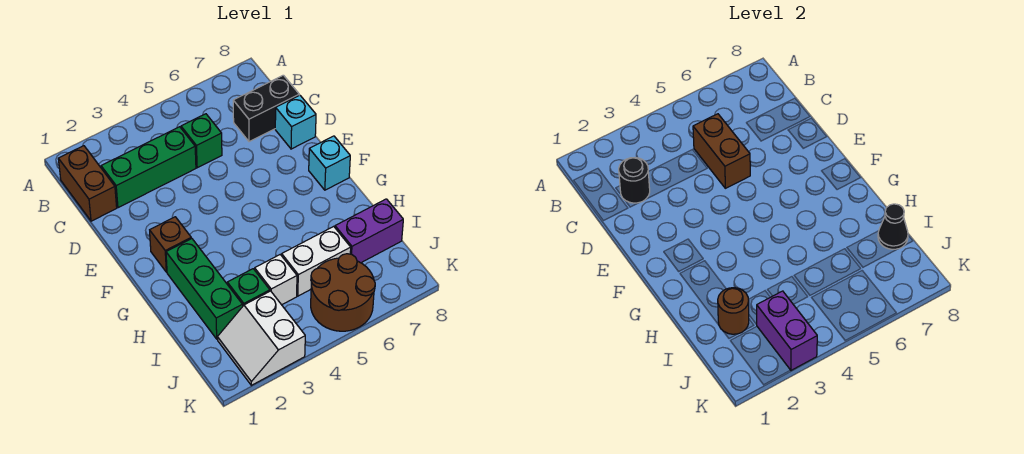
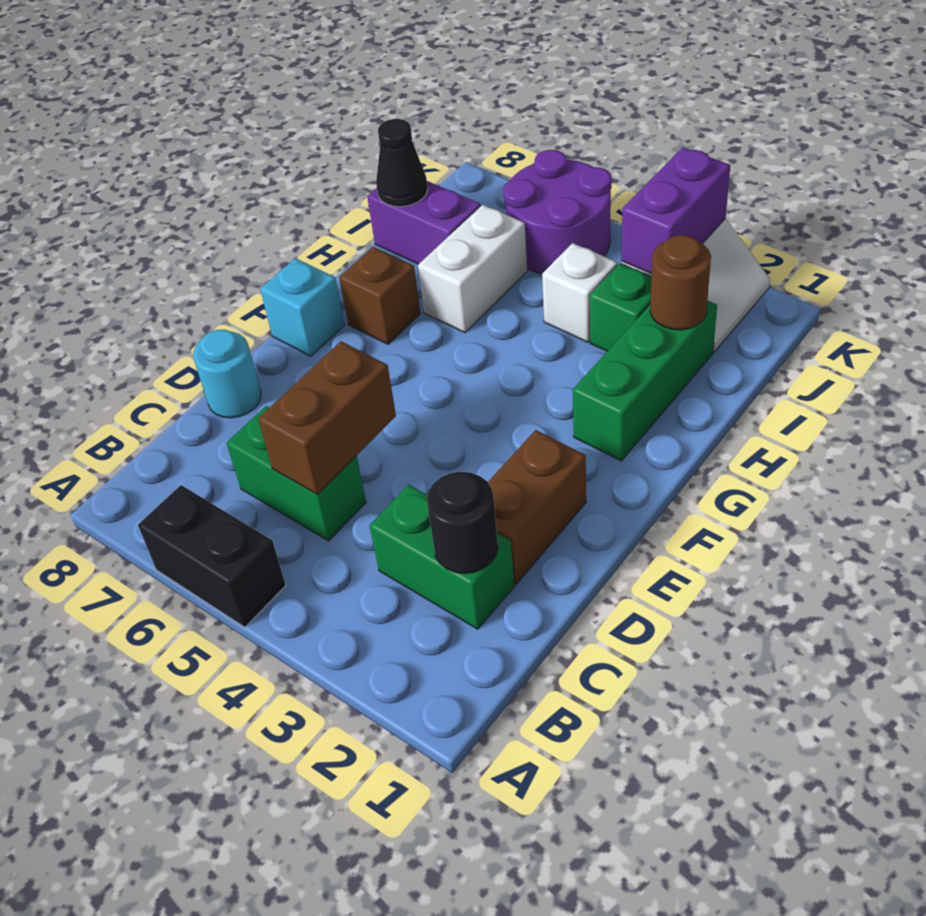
brown brick B1:C1 level 1 -> brown brick D2:E2 level 1
green brick C2:C4 level 1 -> green brick C2:C3 level 1
green brick C5 level 1 -> green brick C5:C6 level 1
black brick C7:C8 level 1 -> black brick A5:A6 level 1
cyan brick D8 level 1 -> cyan round brick D8 level 1
brown brick F2 level 1 -> brown brick G7 level 1
white brick I5:I6 level 1 -> white brick H6:I6 level 1
brown round brick J5:K6 level 1 -> purple round brick J5:K6 level 1

